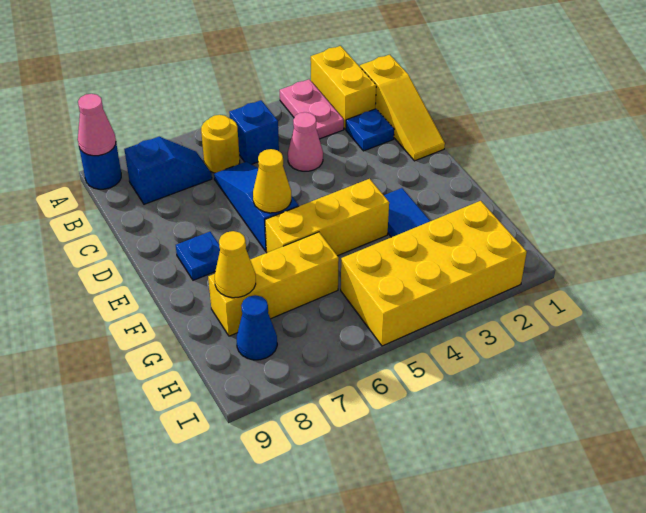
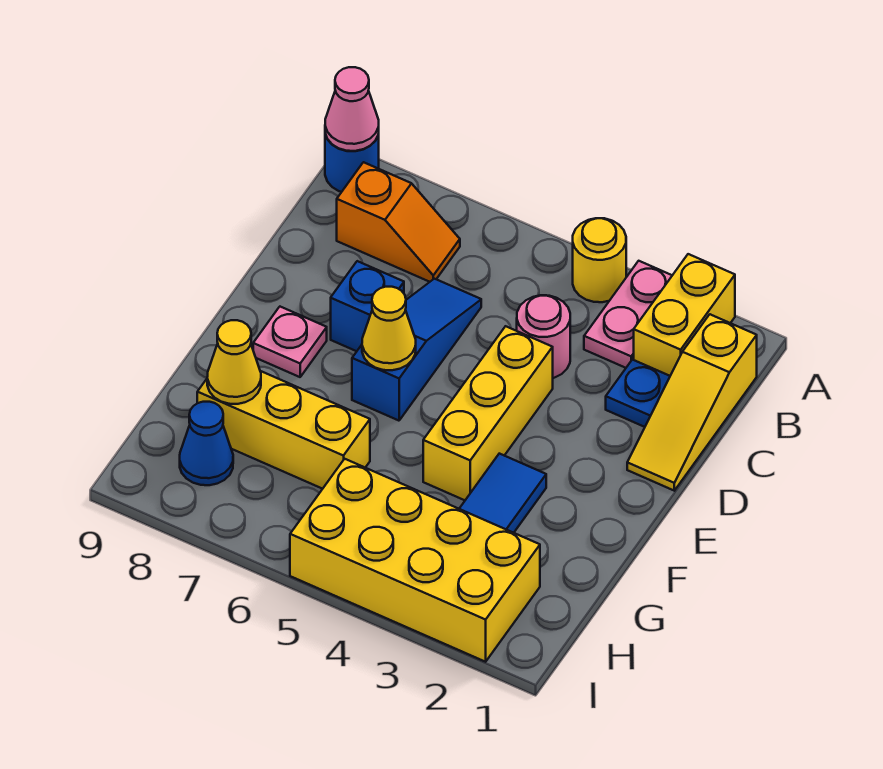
blue brick B5 level 1 -> blue brick D7 level 1
yellow round brick B6 level 1 -> yellow round brick A4 level 1
blue slope B7:B8 level 1 top 8 -> orange slope B7:B8 level 1 top 8
pink cone C4 level 1 -> pink round brick C4 level 1
blue plate E8 level 1 -> pink plate E8 level 1
yellow brick F4:F6 level 1 -> yellow brick D4:F4 level 1

